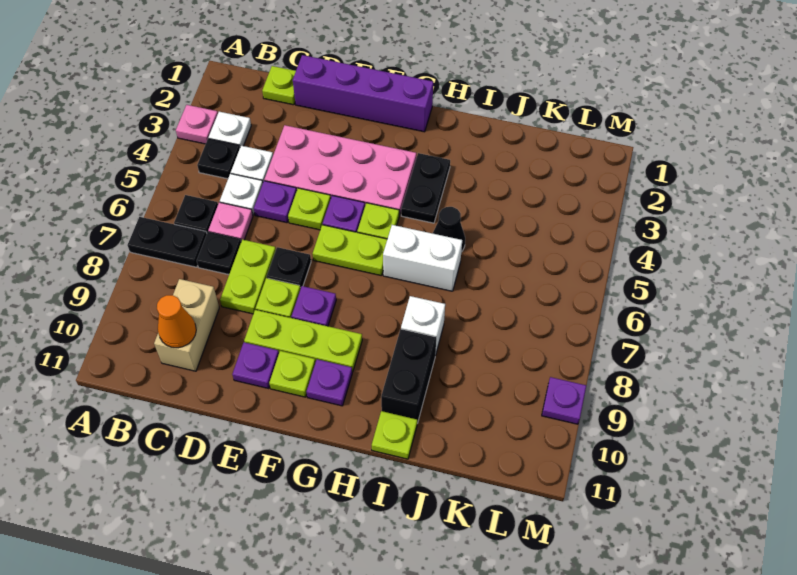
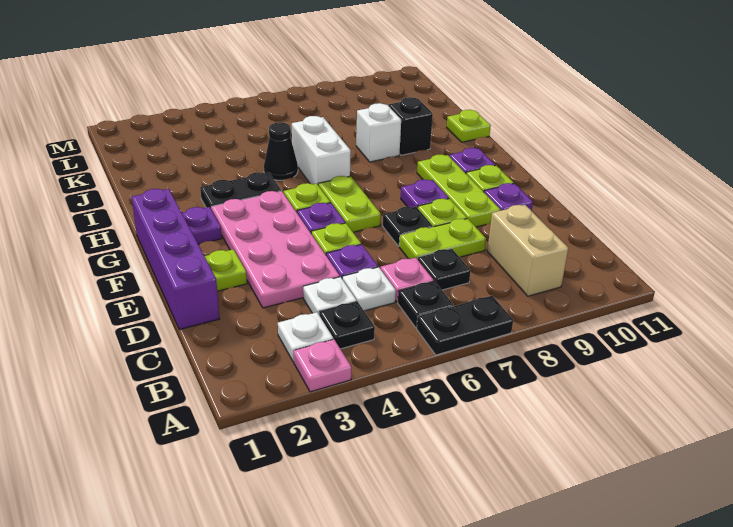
black plate A7:B7 level 1 -> black plate A6:A7 level 1
lime plate C1 level 1 -> lime plate E2 level 1
tan brick C9:C10 level 1 -> tan brick B9:C9 level 1
orange cone C10 level 2 -> none
black brick I9:I10 level 1 -> black brick I9 level 1
purple plate M9 level 1 -> purple plate G2 level 1

